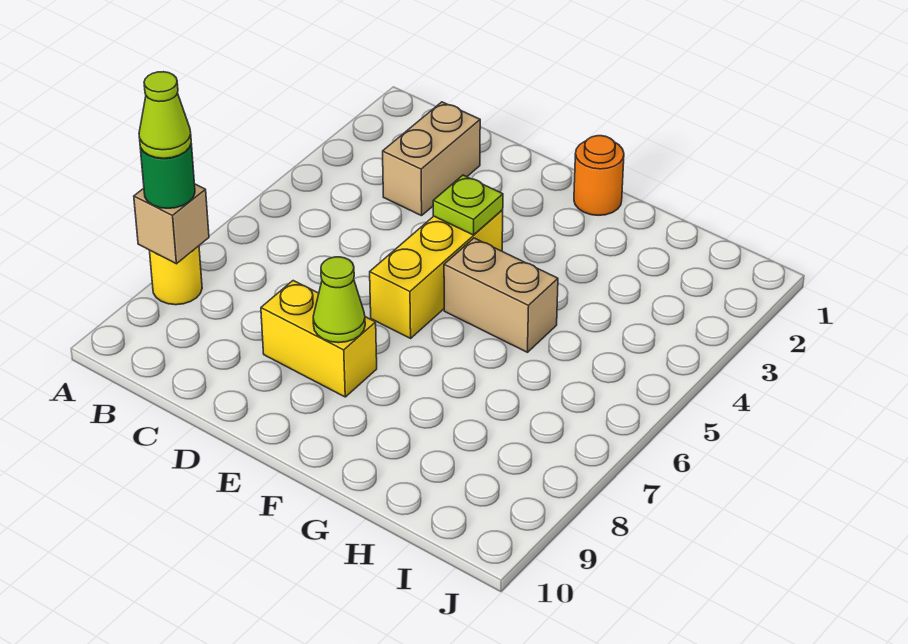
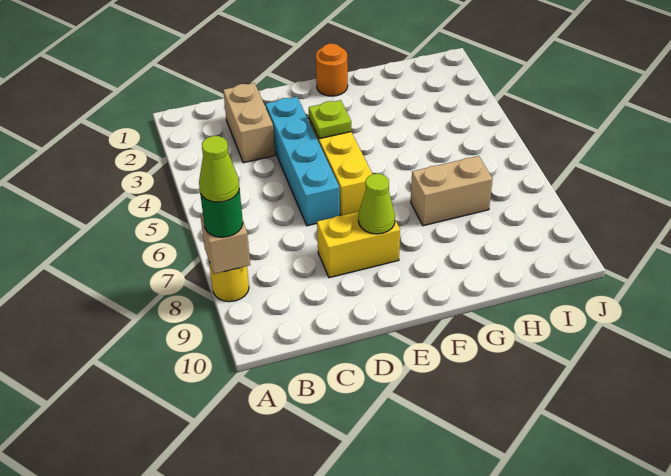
none -> cyan brick D3:D6 level 1
tan brick F5:G5 level 1 -> tan brick G7:H7 level 1

